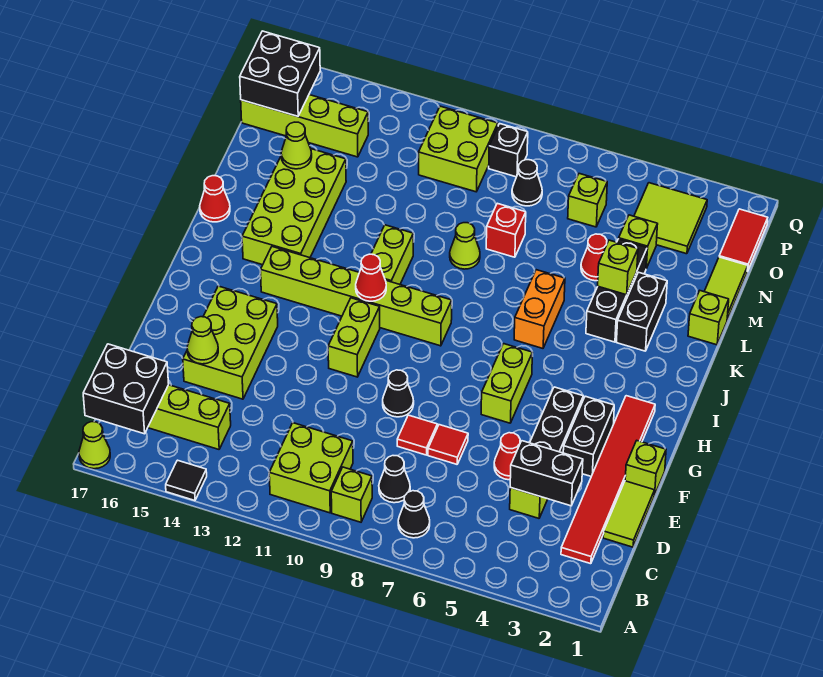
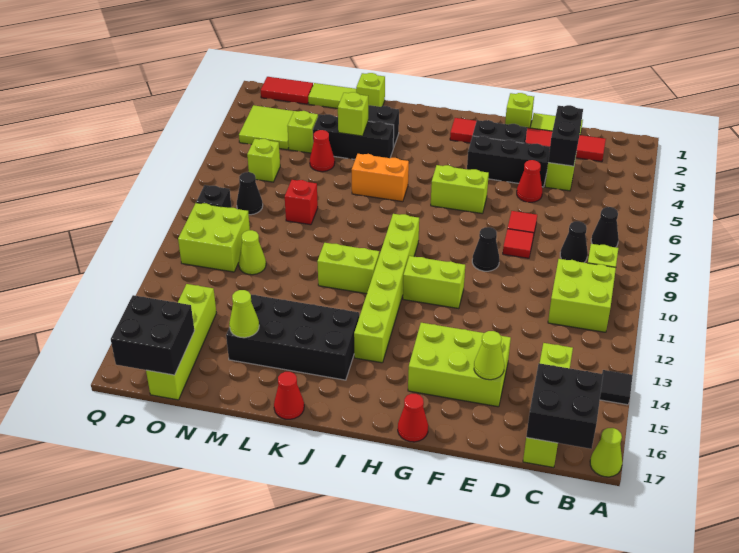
red cone I11 level 2 -> red cone G17 level 1
lime brick J14:M15 level 1 -> black brick J14:M15 level 1
lime cone L9 level 1 -> lime cone N11 level 1

